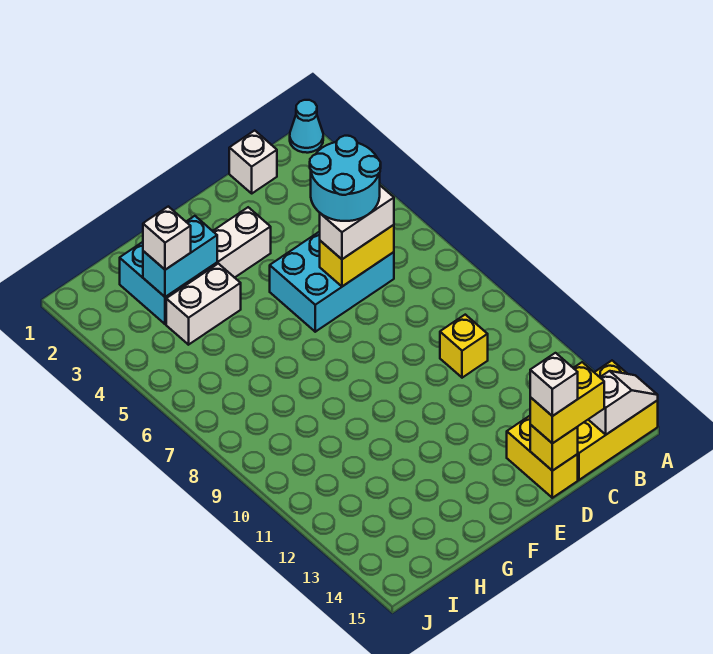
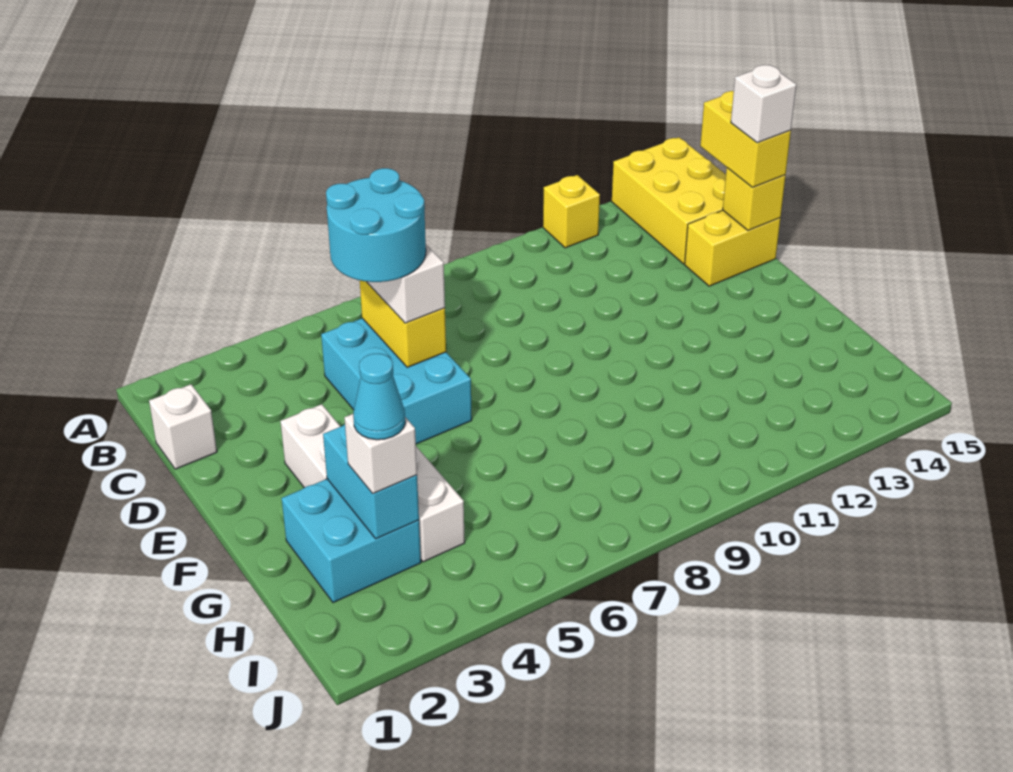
cyan cone A1 level 1 -> cyan cone H3 level 4
white slope A15:B15 level 2 top B -> none
yellow brick C10 level 1 -> yellow brick A12 level 1

